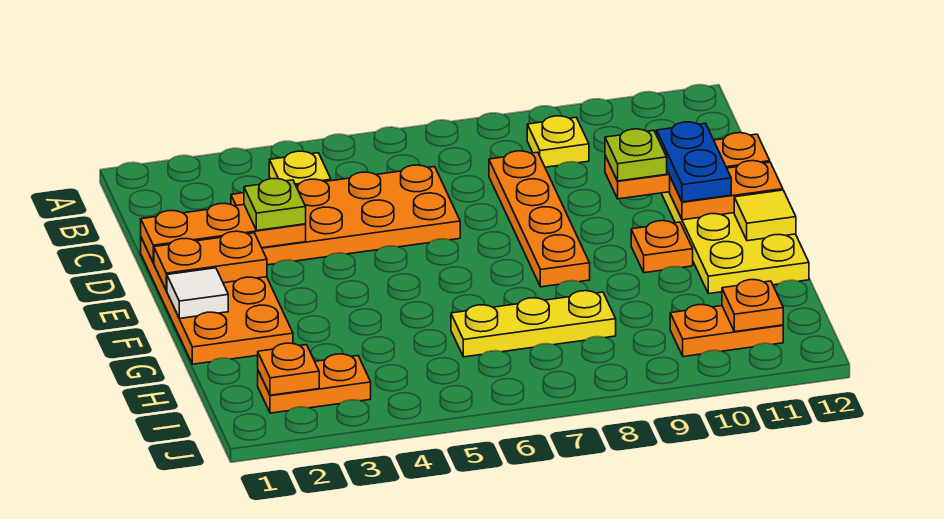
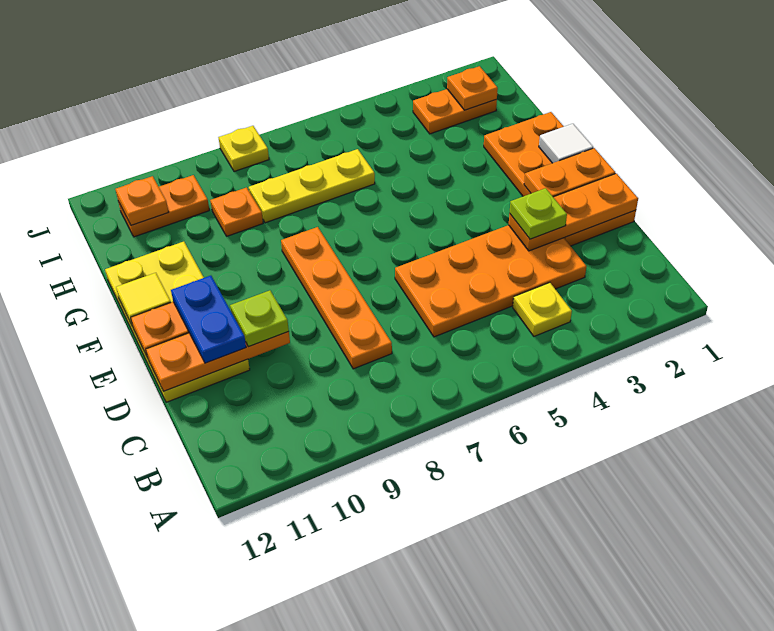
yellow plate B9 level 1 -> yellow plate J8 level 1
orange plate F10 level 1 -> orange plate H9 level 1

